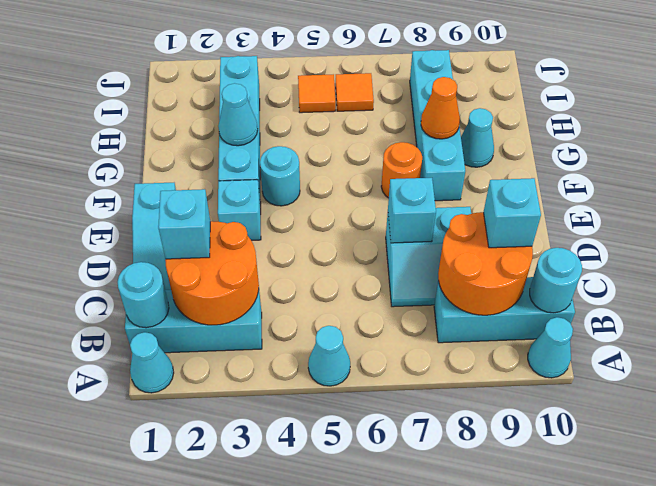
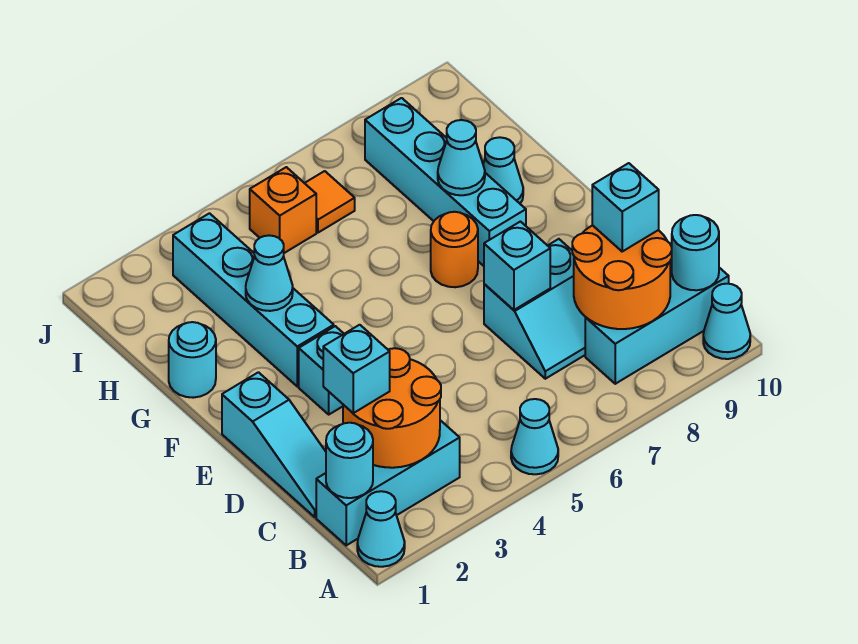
cyan round brick F4 level 1 -> cyan round brick G1 level 1
orange cone G8 level 2 -> cyan cone G8 level 2
orange tile I5 level 1 -> orange brick I5 level 1

